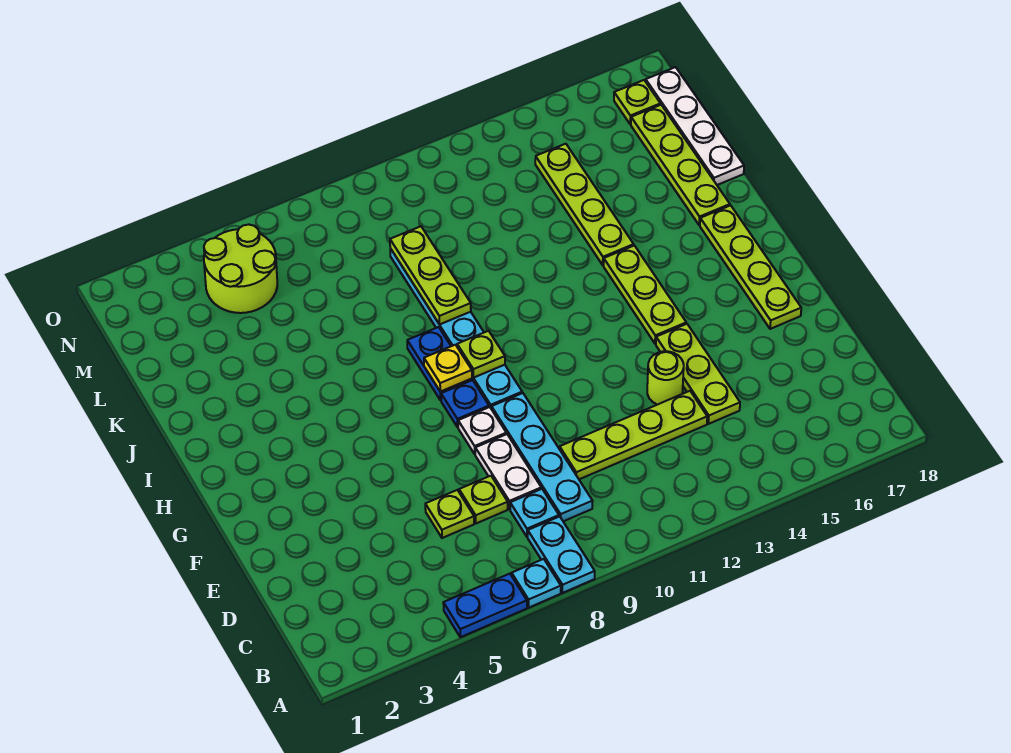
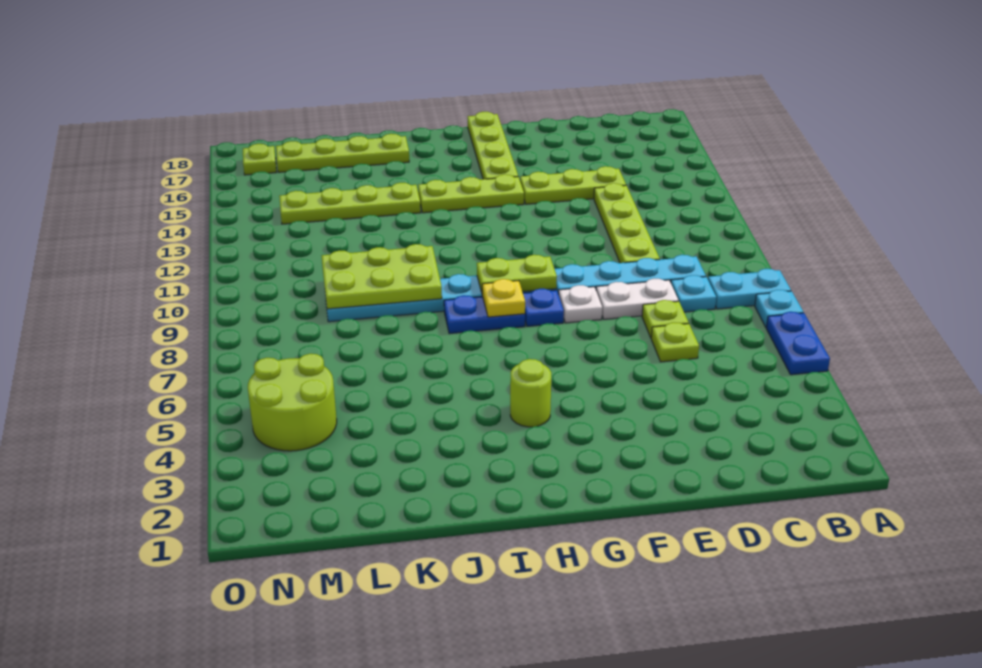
lime round brick E13 level 1 -> lime round brick H4 level 1
lime plate F17:I17 level 1 -> lime plate G15:G18 level 1
lime plate H9 level 2 -> lime plate G9:H9 level 2
lime plate J9:L9 level 2 -> lime plate J9:L10 level 2
white plate K18:N18 level 1 -> none

